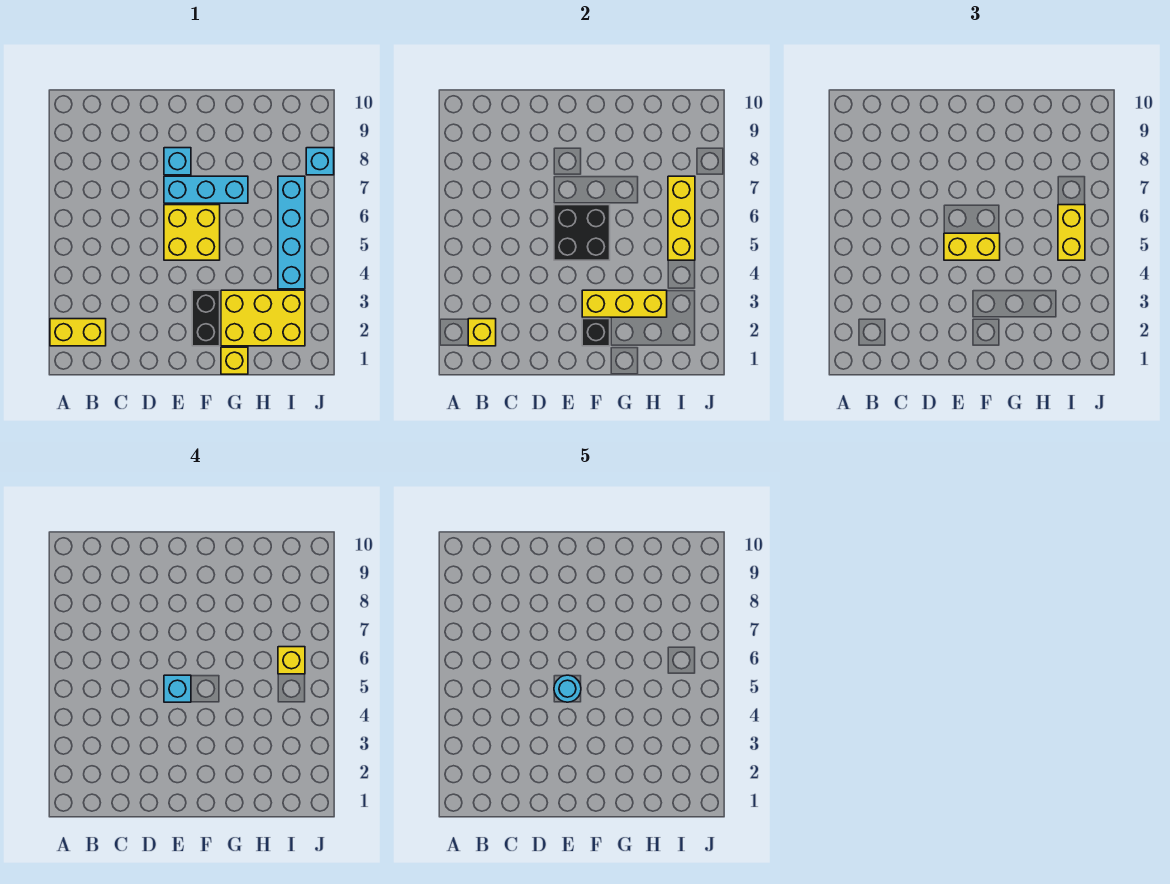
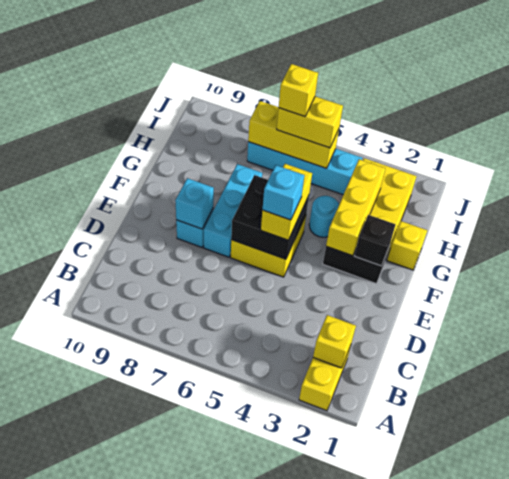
cyan round brick E5 level 5 -> cyan round brick G4 level 1
cyan brick J8 level 1 -> cyan brick E8 level 2

